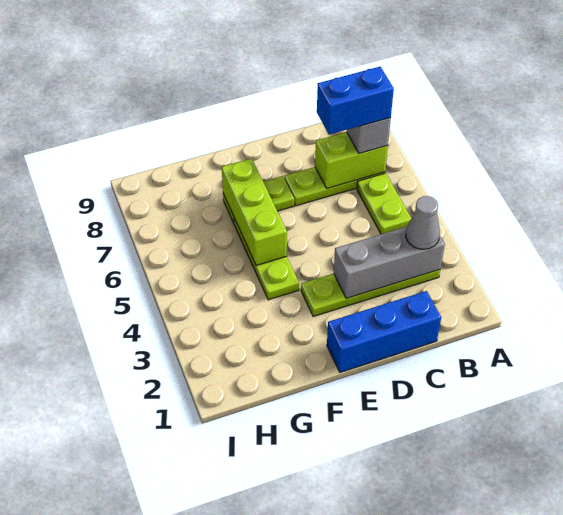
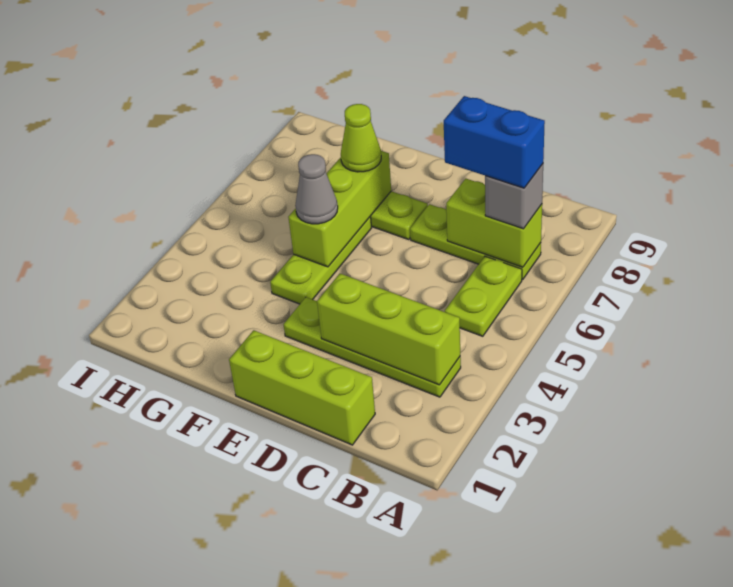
grey brick B3:D3 level 2 -> lime brick B3:D3 level 2
grey cone B3 level 3 -> grey cone F5 level 3
blue brick C1:E1 level 1 -> lime brick C1:E1 level 1
none -> lime cone F7 level 3

